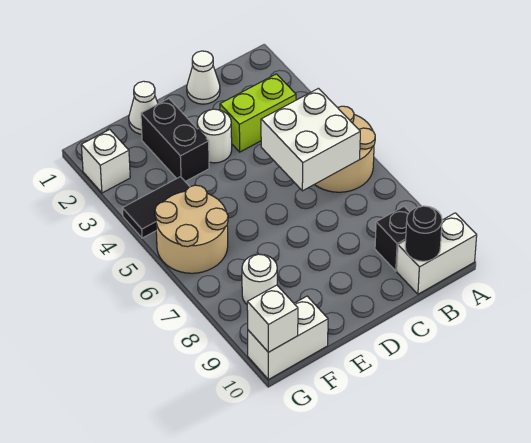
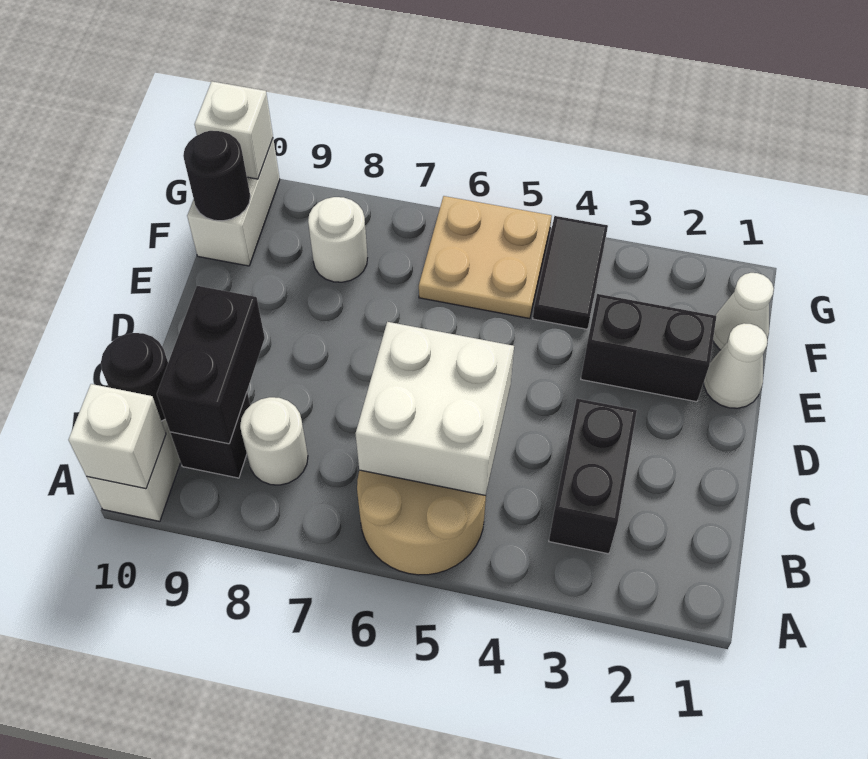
lime brick B3:C3 level 1 -> black brick B3:C3 level 1
none -> black brick B9:C9 level 2
white cone C1 level 1 -> white cone F1 level 1
white round brick D3 level 1 -> white round brick B8 level 1
tan round brick F5:G6 level 1 -> tan plate F5:G6 level 1
none -> black round brick F10 level 2
white brick G2 level 1 -> white brick A10 level 2

